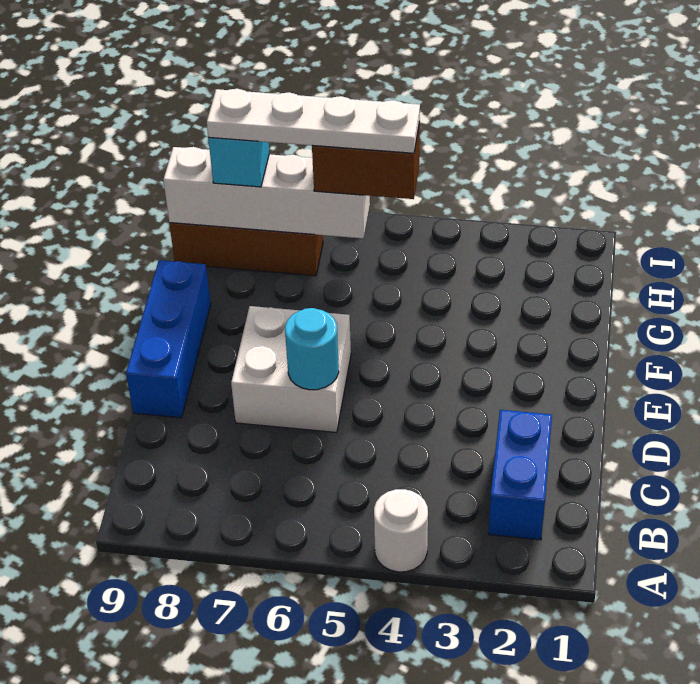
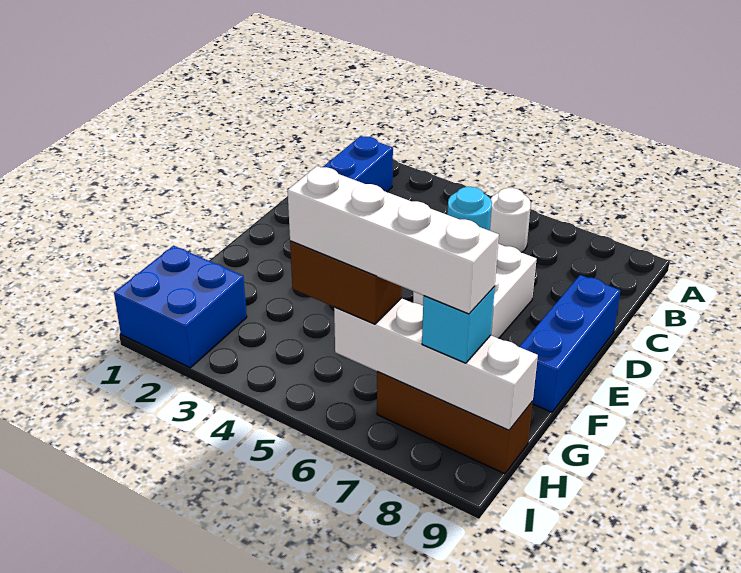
white round brick A4 level 1 -> white round brick B6 level 1
none -> blue brick H1:I2 level 1
white plate H5:H8 level 4 -> white brick H5:H8 level 4

